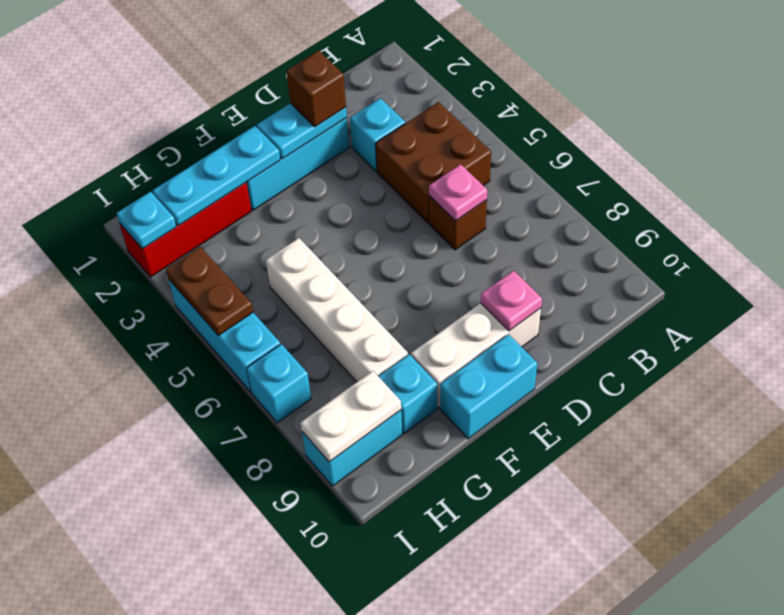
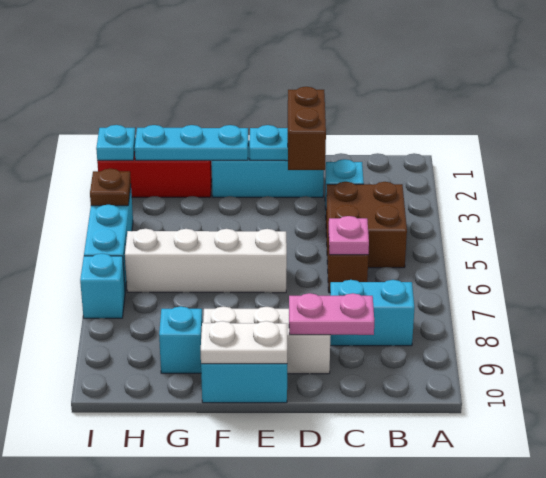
brown brick D2 level 3 -> brown brick D2:D3 level 3
pink plate D9 level 2 -> pink plate C9:D9 level 2
white brick G5:G8 level 1 -> white brick E6:H6 level 1
cyan brick H9:I9 level 1 -> cyan brick B8:C8 level 1
white plate H9:I9 level 2 -> white plate E10:F10 level 2
brown plate I4:I5 level 2 -> brown plate I4 level 2

